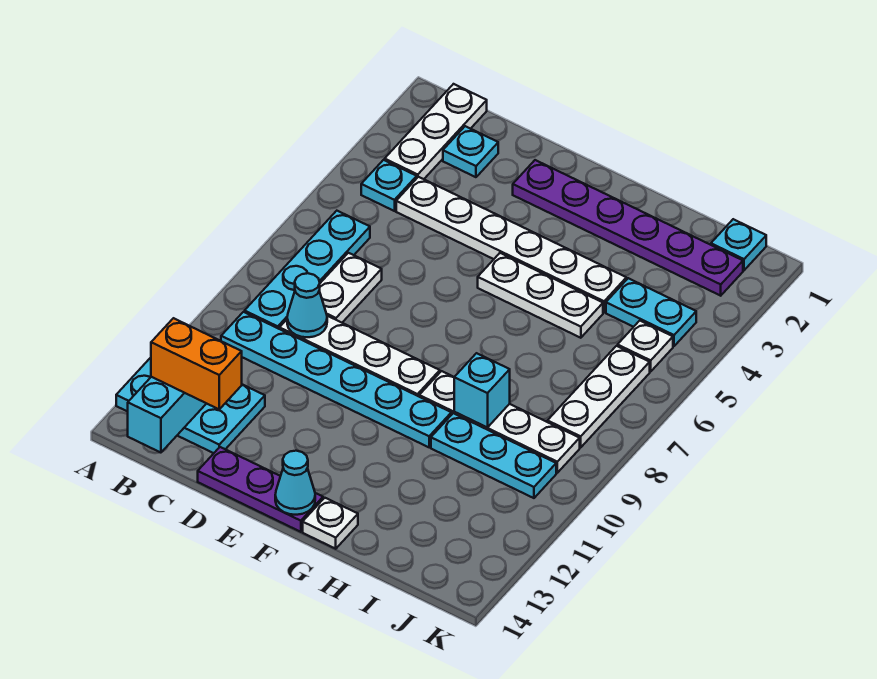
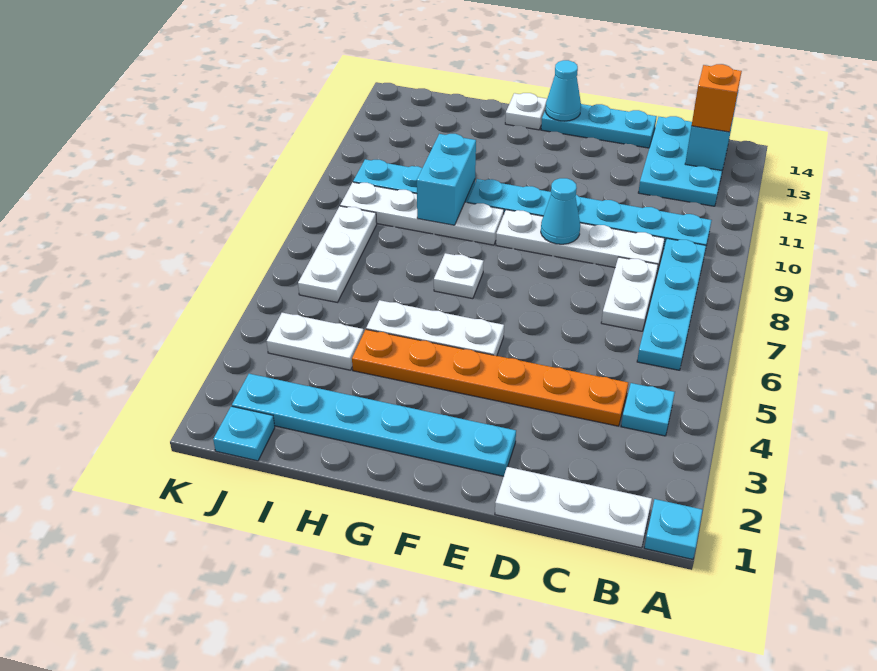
cyan plate A12:C13 level 1 -> cyan plate B12:C14 level 1
white plate B1:B3 level 1 -> white plate B1:D1 level 1
orange brick B13:C13 level 3 -> orange brick B13 level 3
cyan plate C2 level 1 -> cyan plate A1 level 1
white plate C4:H4 level 1 -> orange plate C4:H4 level 1
cyan cone C9 level 2 -> cyan cone E9 level 2
purple plate D14:F14 level 1 -> cyan plate D14:F14 level 1
purple plate E2:J2 level 1 -> cyan plate E2:J2 level 1
cyan brick H9 level 2 -> cyan brick H9:H10 level 2
cyan plate I4:J4 level 1 -> white plate I4:J4 level 1
white plate J5 level 1 -> white plate G7 level 1

